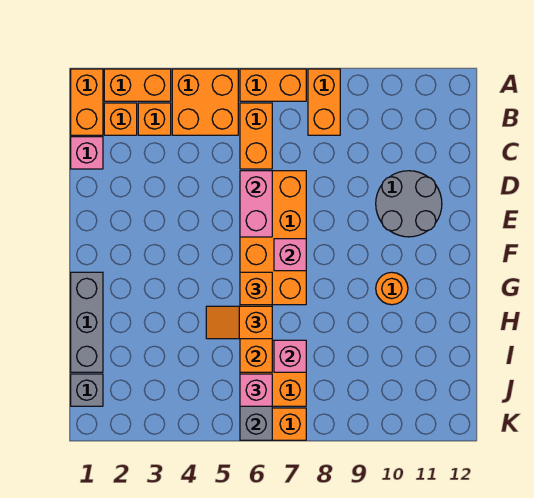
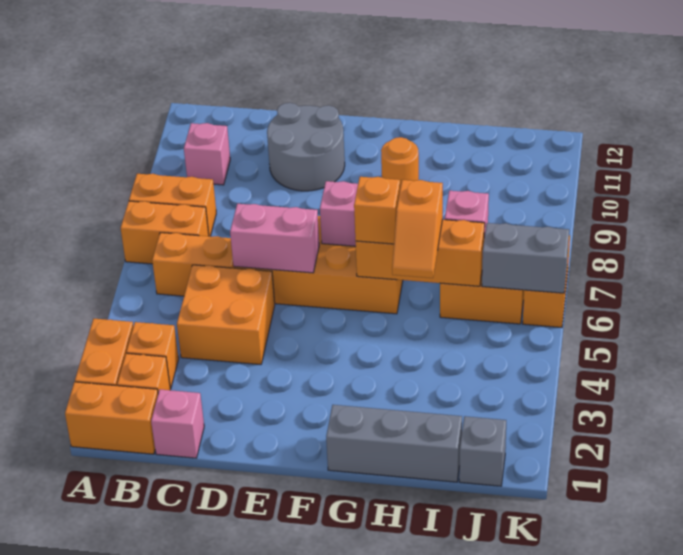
orange brick A4:B5 level 1 -> orange brick C4:D5 level 1
orange brick A6:A7 level 1 -> orange brick A7:B7 level 1
pink brick J6 level 3 -> pink brick B10 level 1

